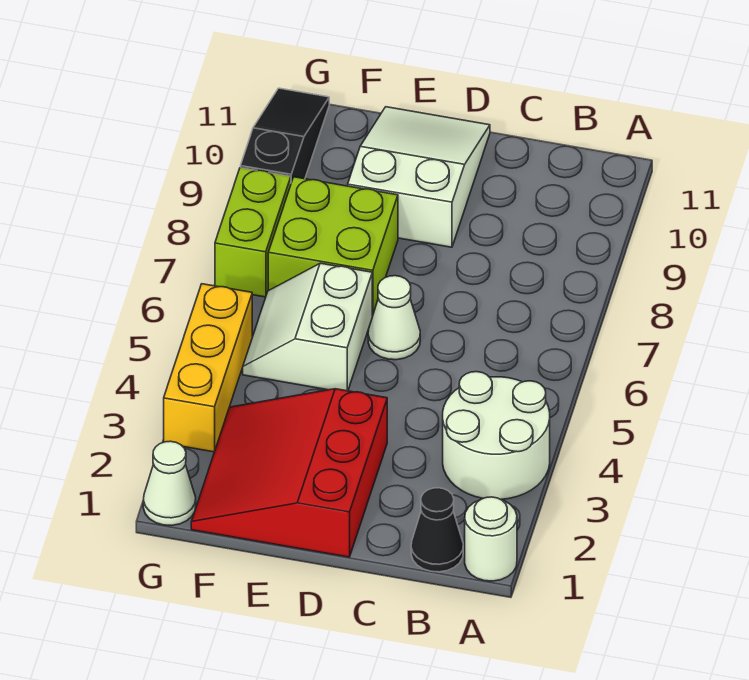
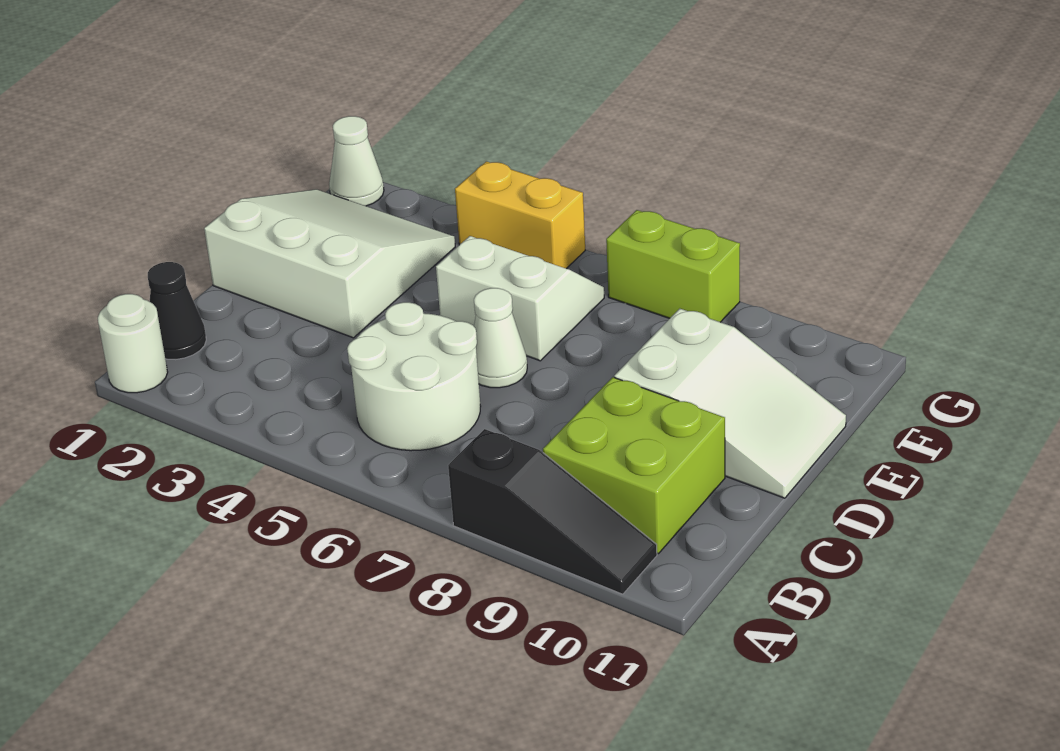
white round brick A3:B4 level 1 -> white round brick B5:C6 level 1
red slope D1:F3 level 1 top D -> white slope D1:F3 level 1 top D
lime brick E7:F8 level 1 -> lime brick B9:C10 level 1
yellow brick G3:G5 level 1 -> yellow brick G4:G5 level 1
black slope G9:G11 level 1 top 9 -> black slope A8:A10 level 1 top 8

